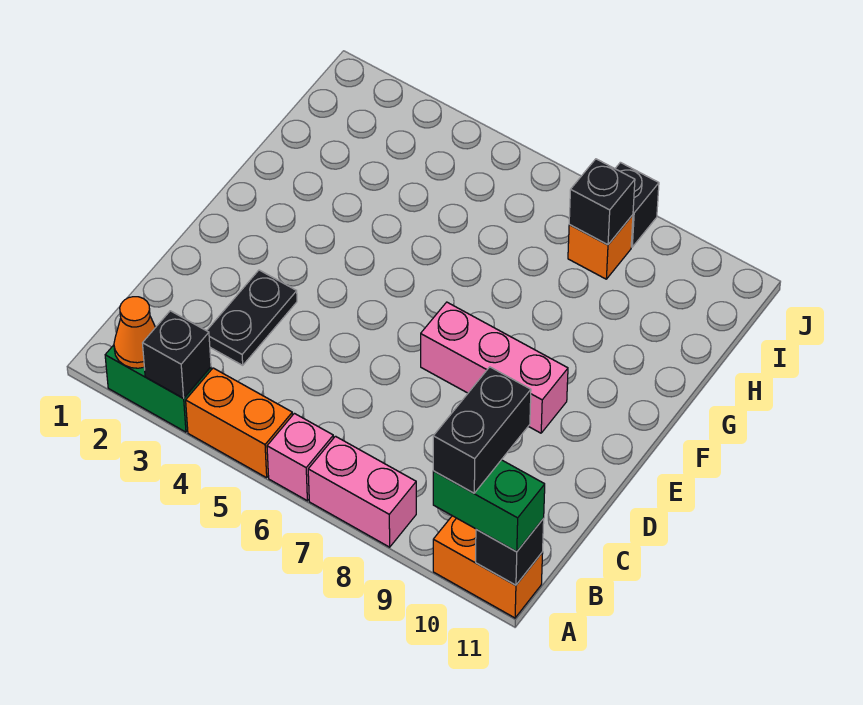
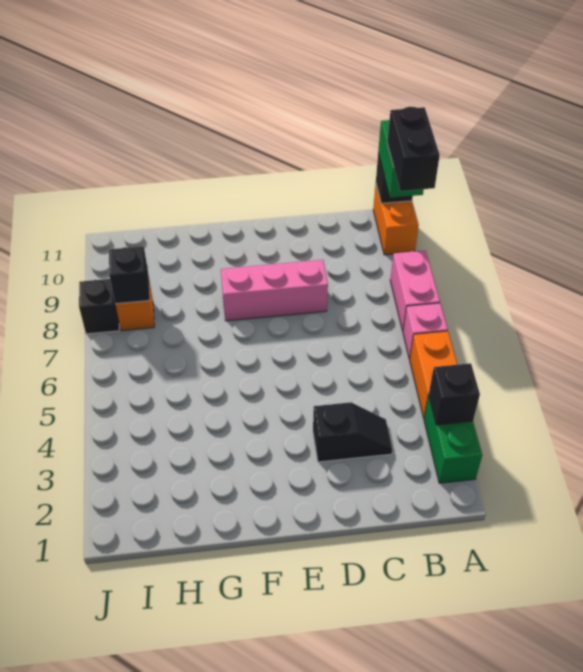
orange cone A2 level 2 -> none
black brick A10:B10 level 4 -> black brick A9:A10 level 4
black plate C3:D3 level 1 -> black slope C3:D3 level 1 top D
pink brick E7:E9 level 1 -> pink brick D8:F8 level 1

